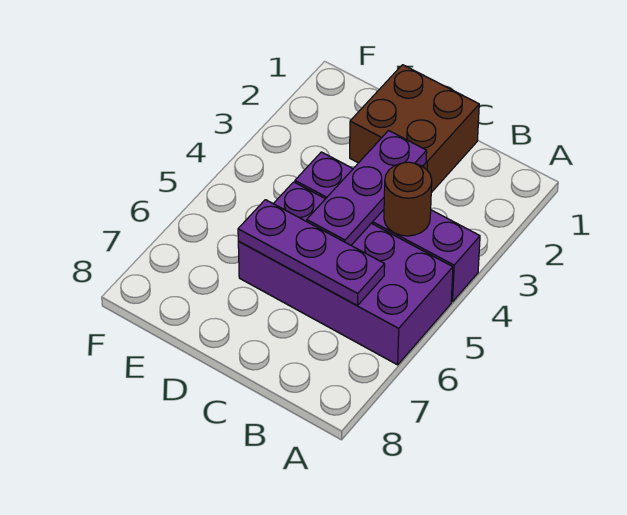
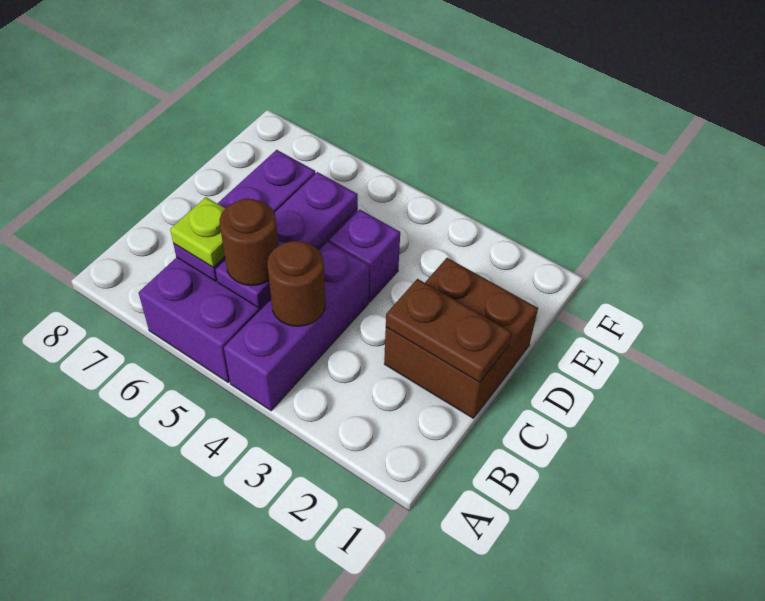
none -> brown round brick B5 level 3
none -> lime plate B6 level 3
none -> brown plate C1:C2 level 2
purple plate C3:C5 level 2 -> purple plate B5:D5 level 2

